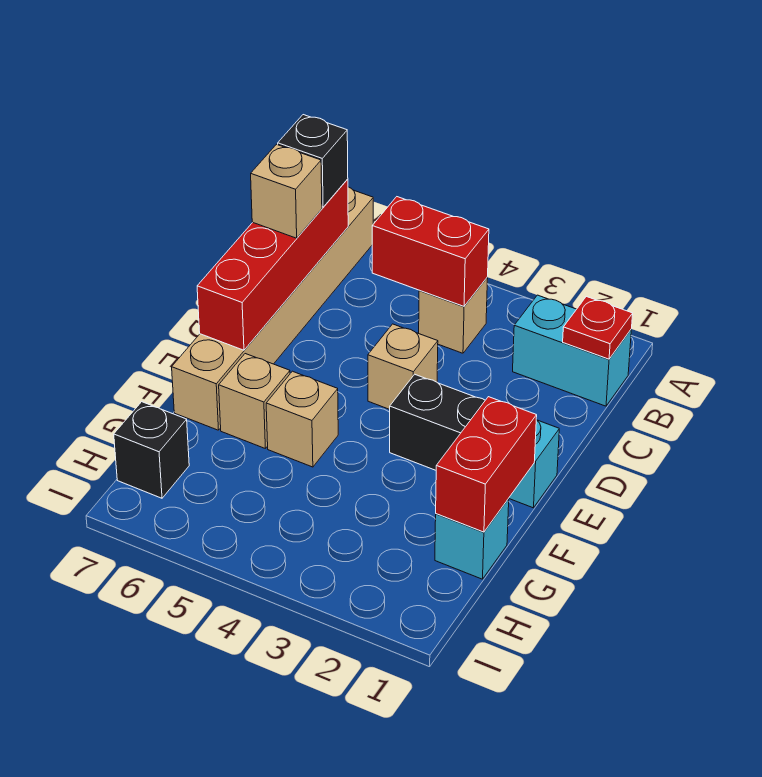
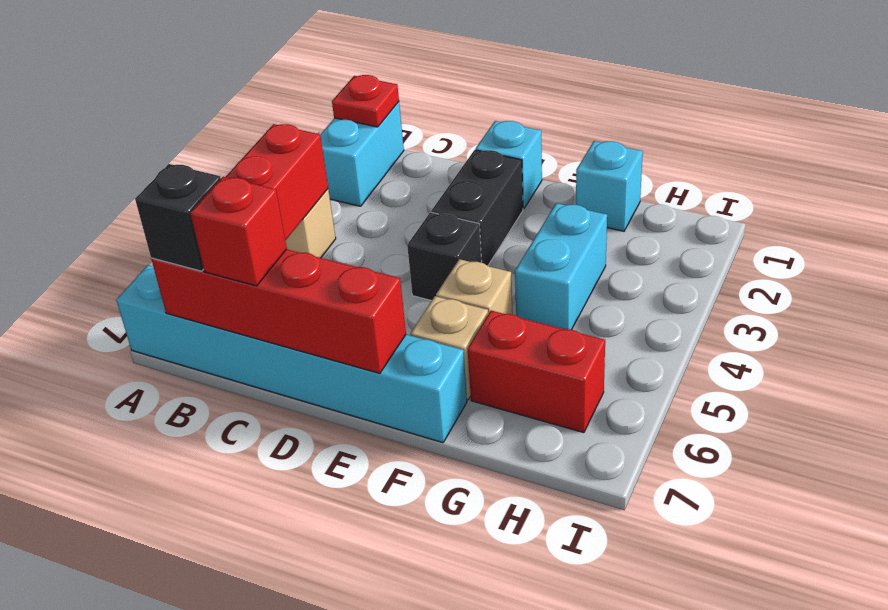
tan brick A7:F7 level 1 -> cyan brick A7:F7 level 1
tan brick C7 level 3 -> red brick C7 level 3
tan brick D4 level 1 -> none
red brick F1:G1 level 2 -> red brick G6:H6 level 1
none -> cyan brick G3:G4 level 1
black brick H7 level 1 -> black brick E4 level 1

